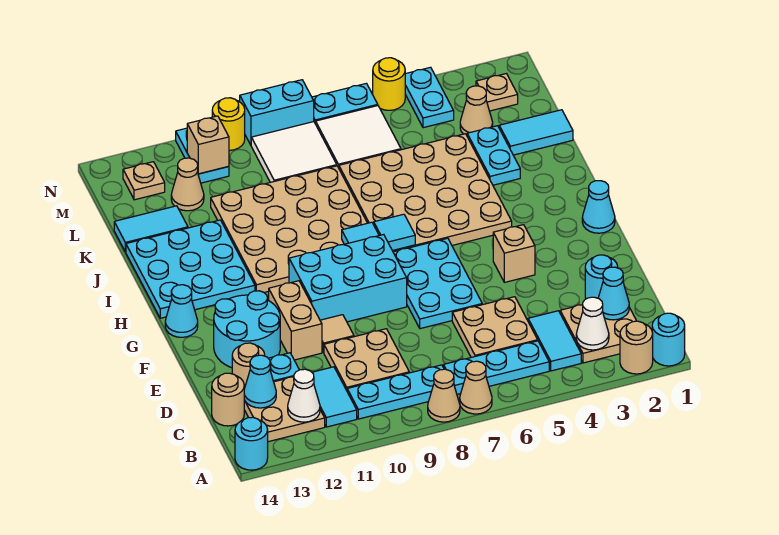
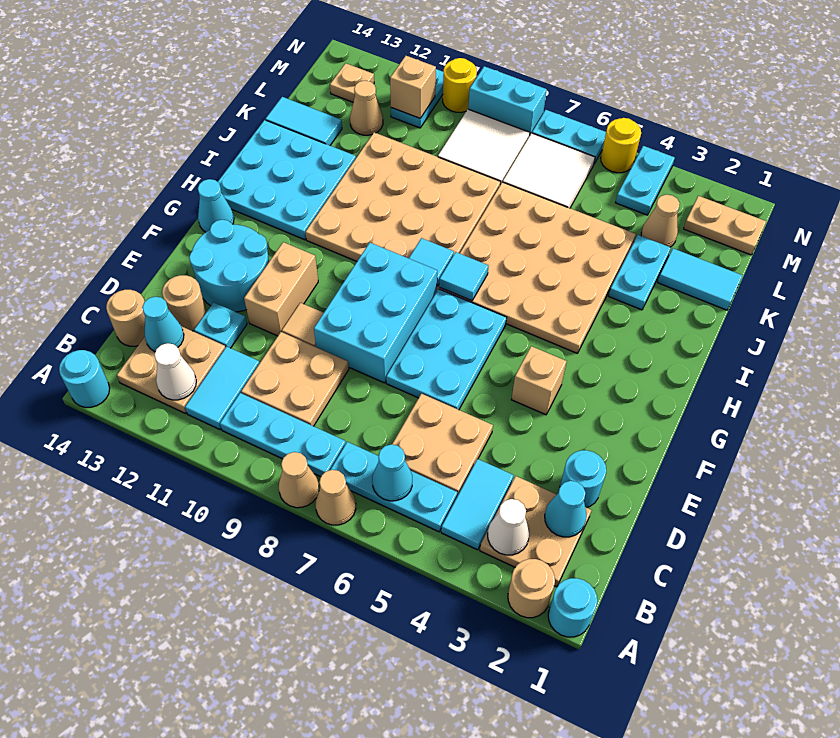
cyan brick F8:G10 level 1 -> cyan brick E8:G9 level 1
cyan cone G1 level 1 -> cyan cone B6 level 2
tan plate M2 level 1 -> tan plate M1:M2 level 1

